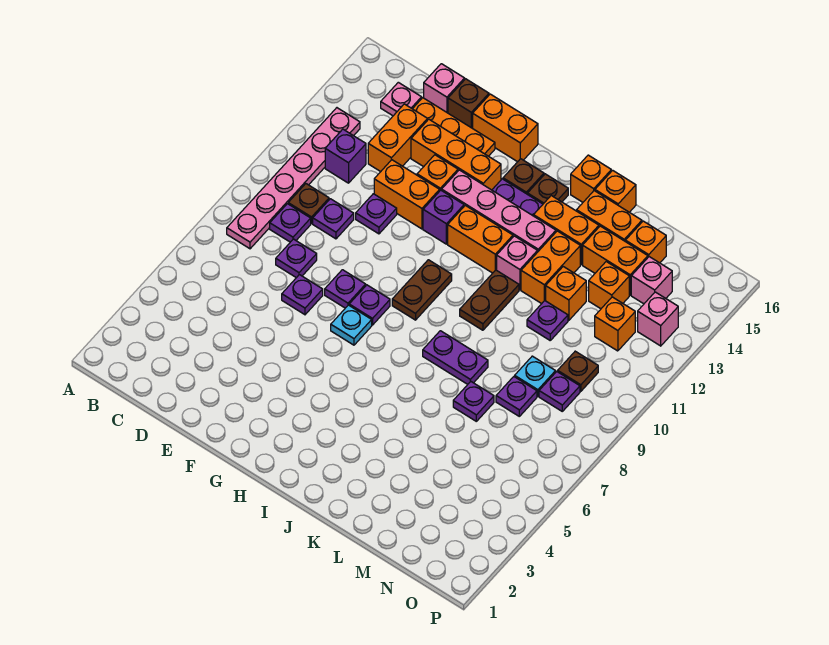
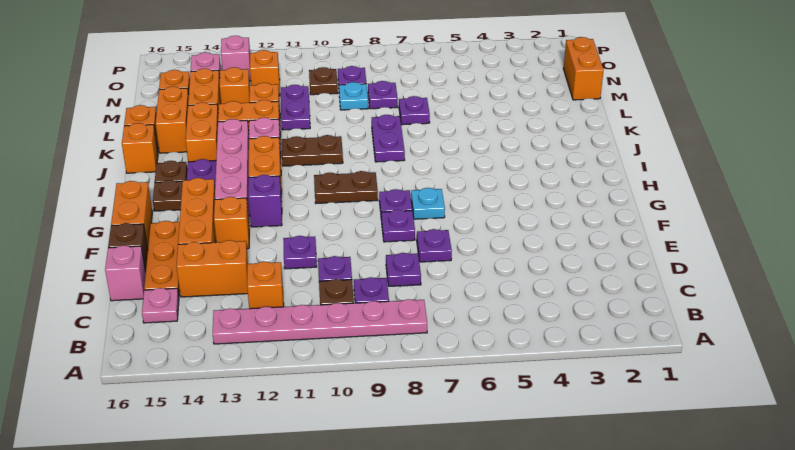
purple brick C12 level 1 -> orange brick C12 level 1
orange brick E12:F12 level 1 -> orange brick M1:N1 level 1
purple plate L11 level 1 -> purple plate L11:M11 level 1

